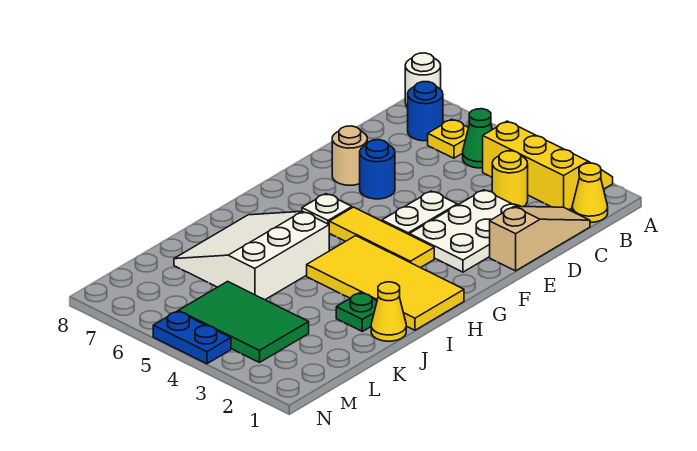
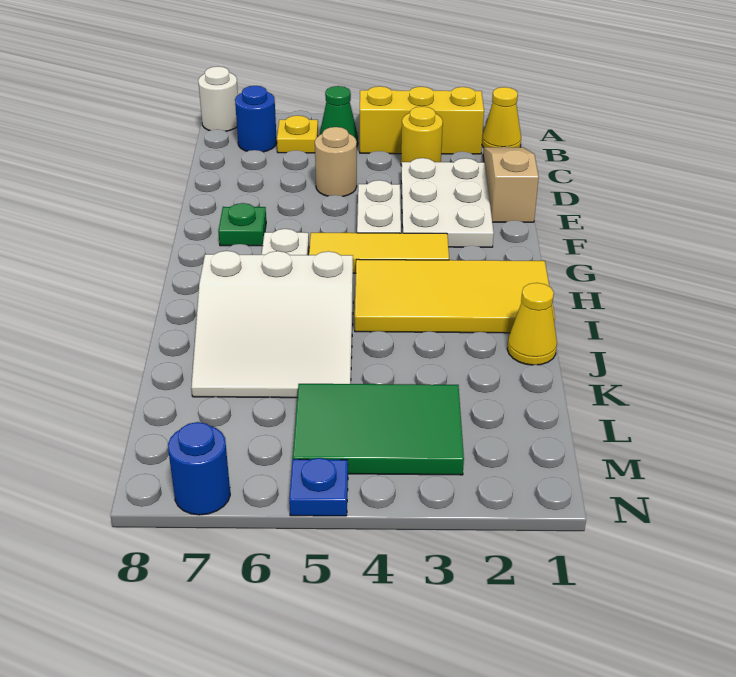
blue round brick E6 level 1 -> blue round brick N7 level 1
tan round brick E7 level 1 -> tan round brick D5 level 1
white slope I5:K7 level 1 top 5 -> white slope I5:K7 level 1 top I
green plate J2 level 1 -> green plate F7 level 1
blue plate N4:N5 level 1 -> blue plate N5 level 1

